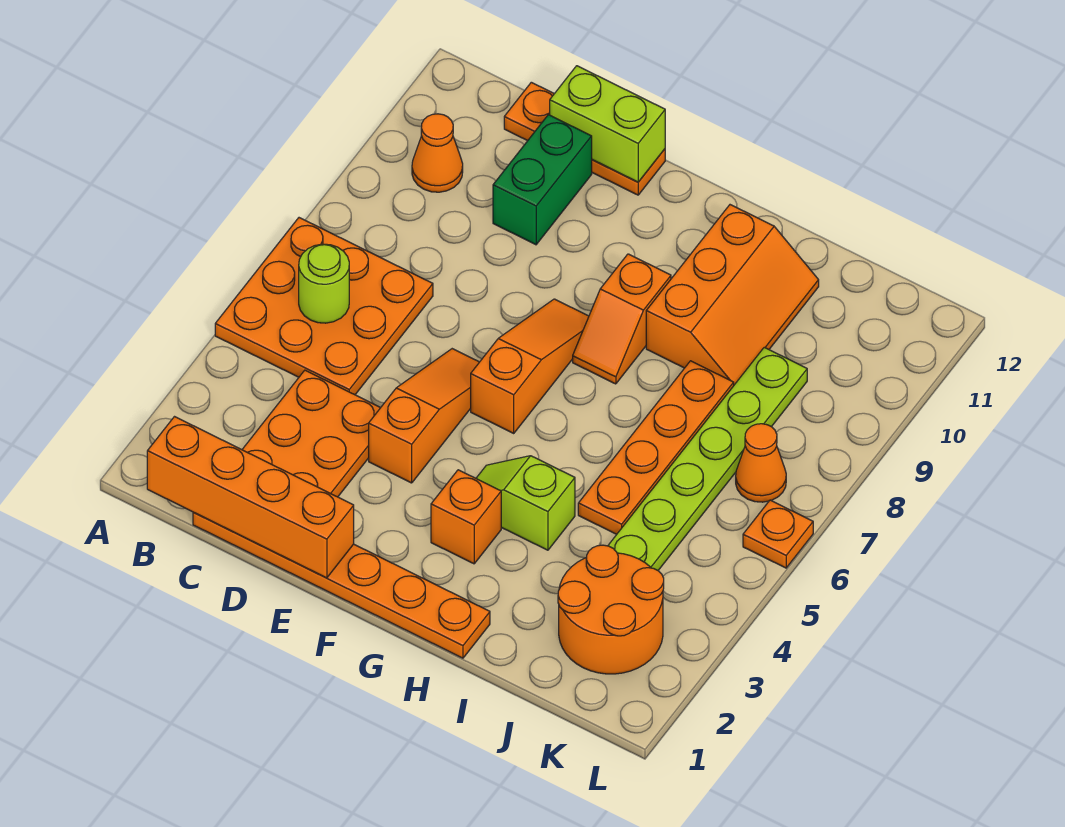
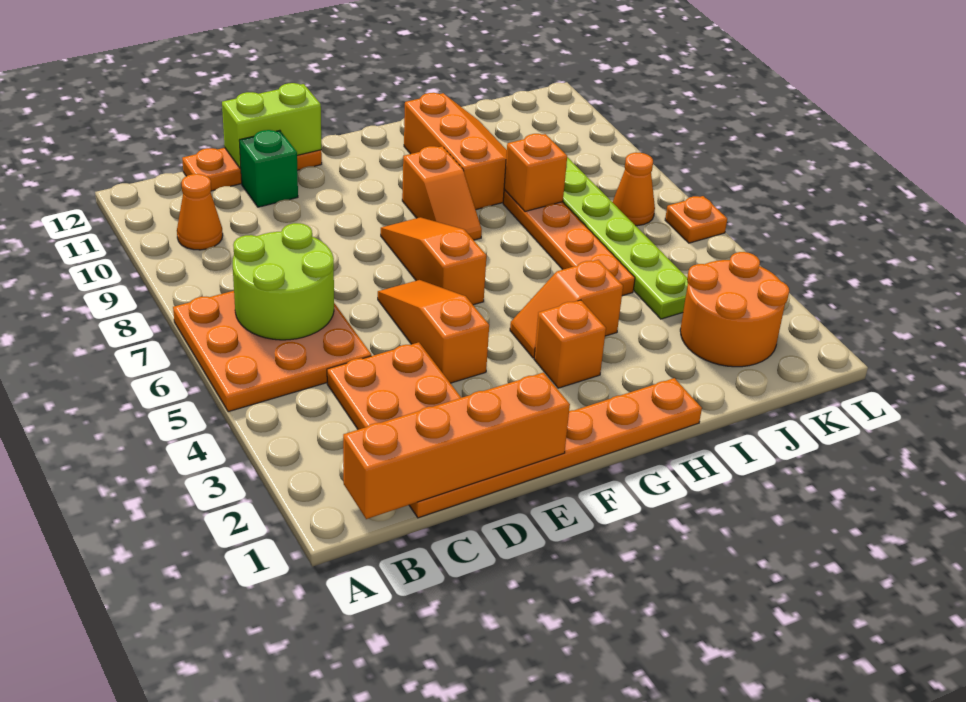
lime round brick B6 level 2 -> lime round brick B6:C7 level 2
green brick D10:D11 level 1 -> green brick D11 level 1
lime slope G4:H4 level 1 top H -> orange slope G4:H4 level 1 top H
none -> orange brick I8 level 2

